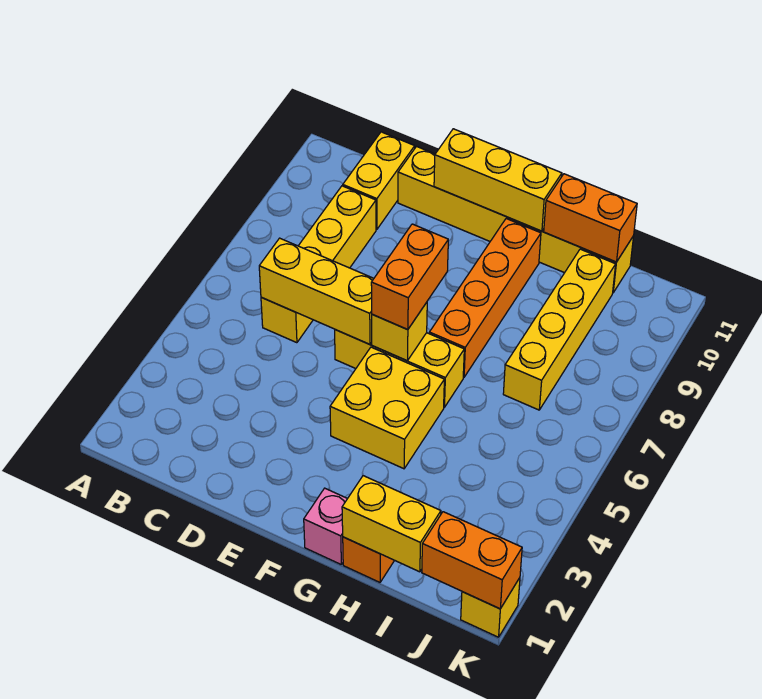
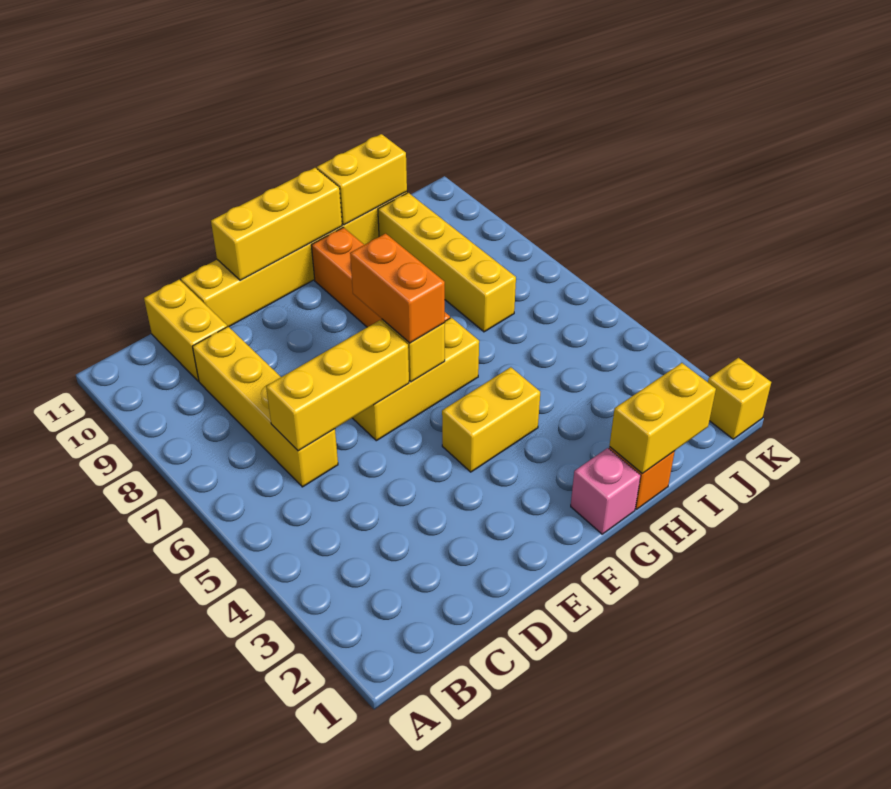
yellow brick F4:G5 level 1 -> yellow brick F4:G4 level 1
orange brick H11:I11 level 2 -> yellow brick H11:I11 level 2
orange brick J1:K1 level 2 -> none

